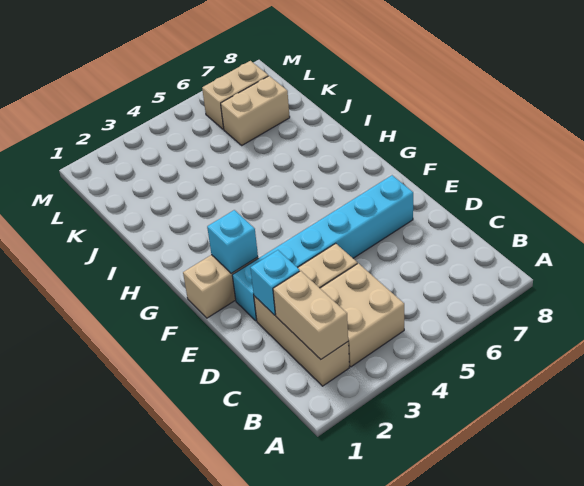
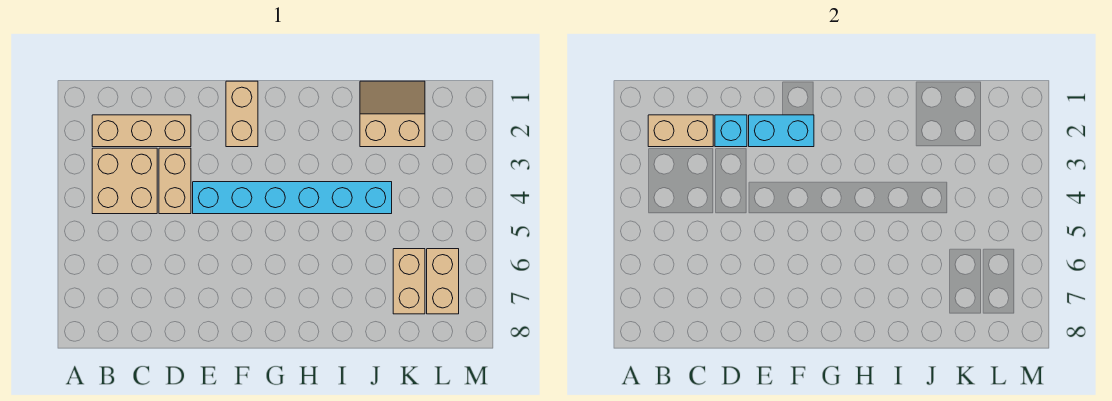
cyan brick E2:E7 level 1 -> cyan brick E4:J4 level 1
cyan brick F2 level 2 -> cyan brick E2:F2 level 2
none -> tan slope J1:K2 level 1 top 2

